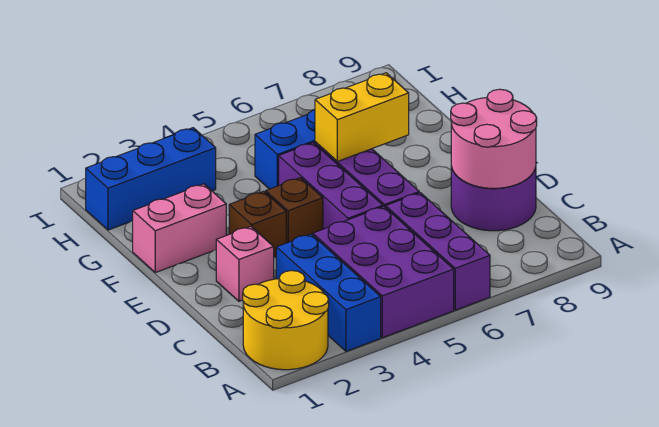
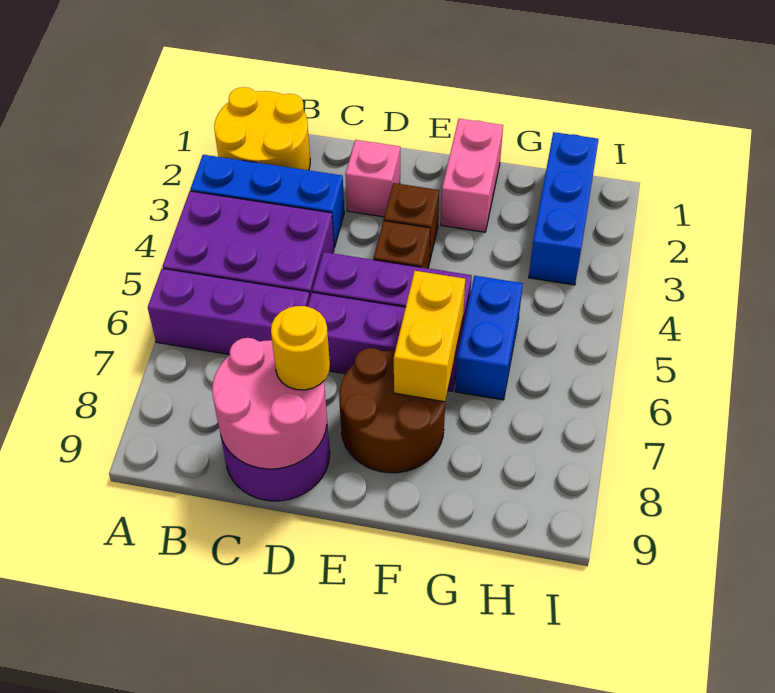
none -> yellow round brick D8 level 3
none -> brown round brick E7:F8 level 1

